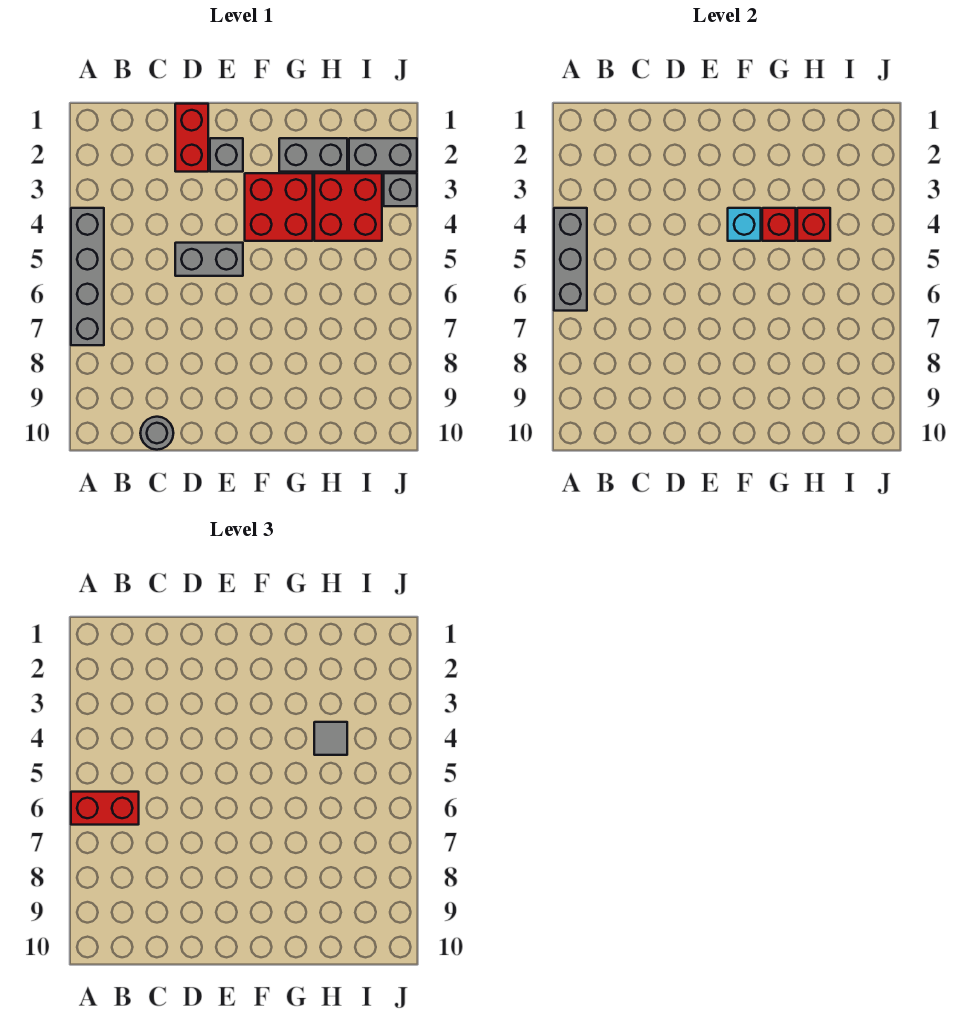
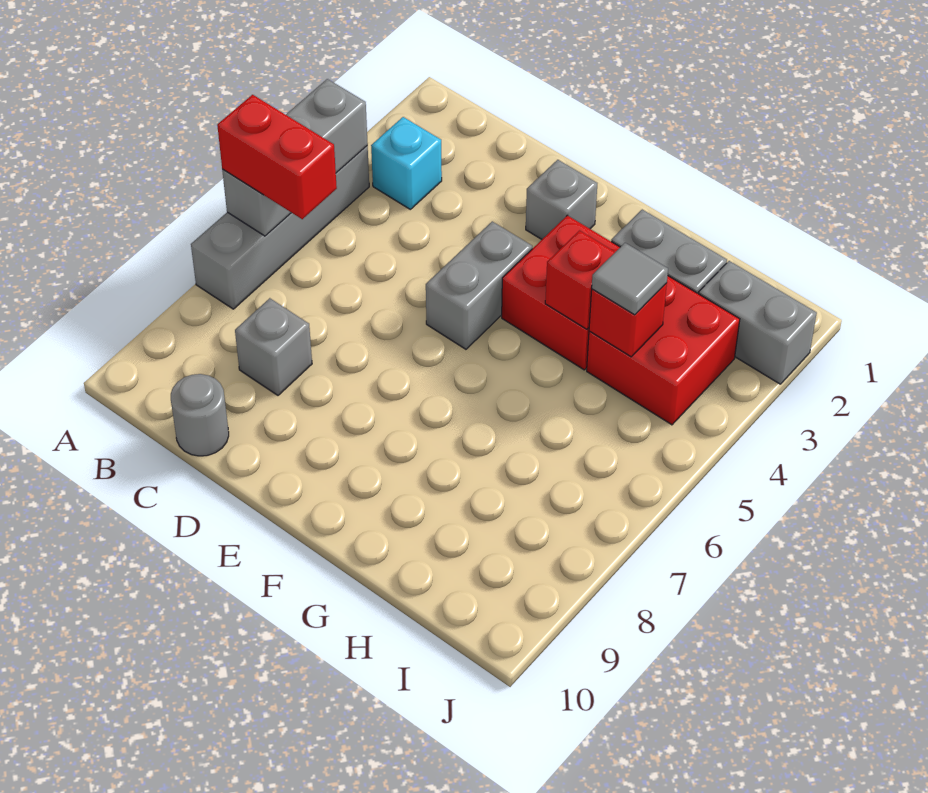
red brick D1:D2 level 1 -> none
grey brick D5:E5 level 1 -> grey brick E4:E5 level 1
cyan brick F4 level 2 -> cyan brick B3 level 1
grey brick J3 level 1 -> grey brick C8 level 1

